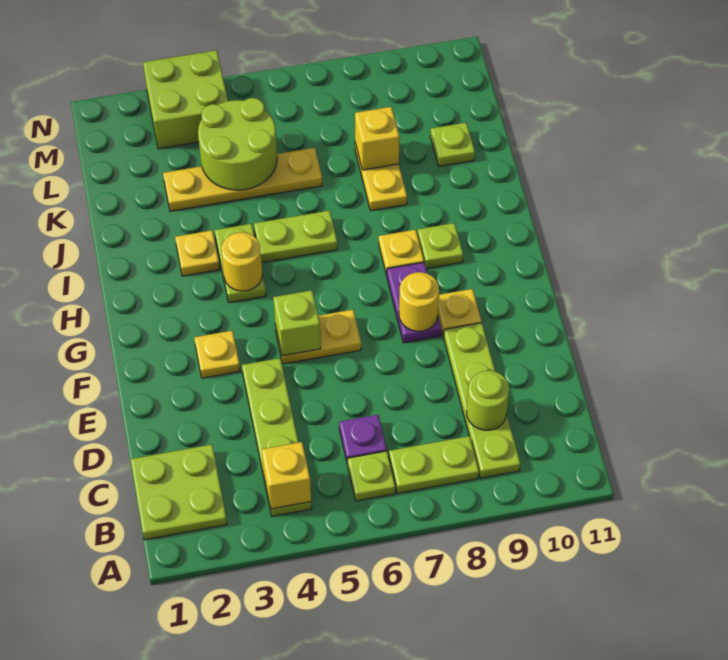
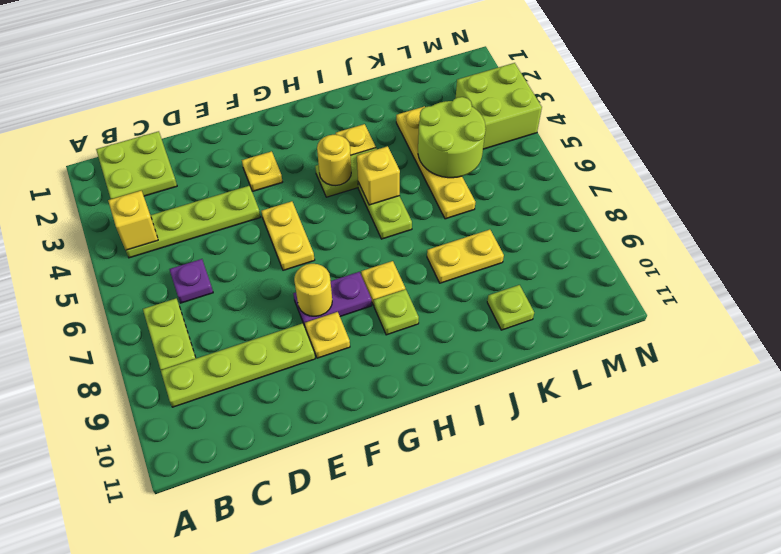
lime plate B6 level 1 -> none
lime round brick C9 level 2 -> none
lime brick F5 level 2 -> none
yellow brick K8 level 2 -> yellow brick I5 level 2

